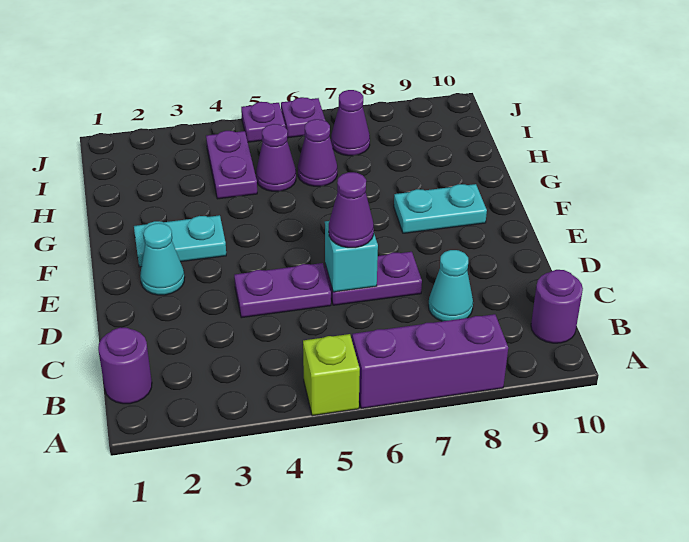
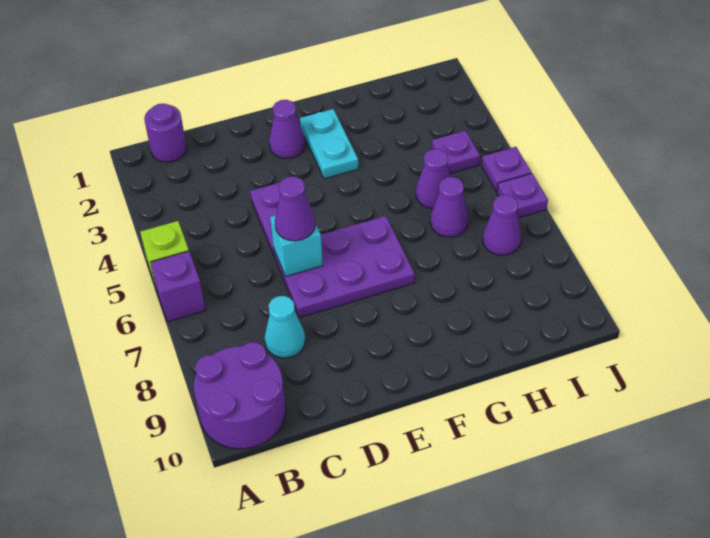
purple brick A6:A8 level 1 -> purple brick A6 level 1
purple round brick B10 level 1 -> purple round brick A9:B10 level 1
purple plate D6:D7 level 1 -> purple plate D6:F7 level 1
cyan cone E2 level 1 -> purple cone E2 level 1
cyan plate F8:F9 level 1 -> none
purple plate H4:I4 level 1 -> purple plate I4 level 1

